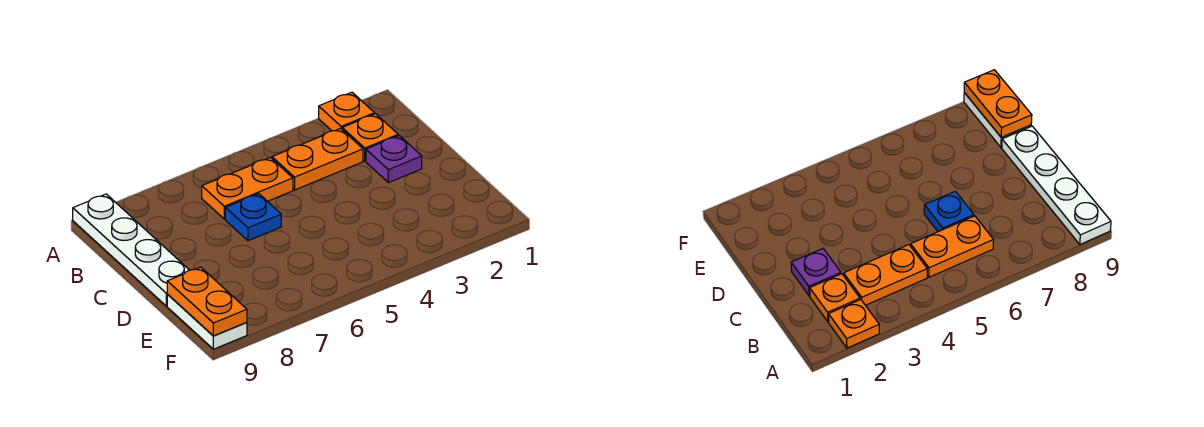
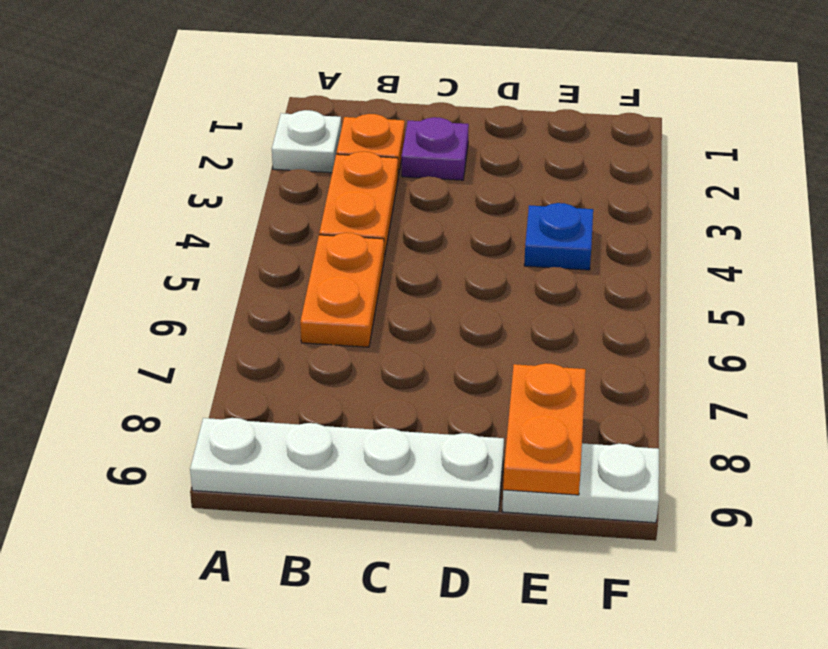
orange plate A2 level 1 -> white plate A2 level 1
blue plate C6 level 1 -> blue plate E4 level 1
orange plate E9:F9 level 2 -> orange plate E8:E9 level 2

